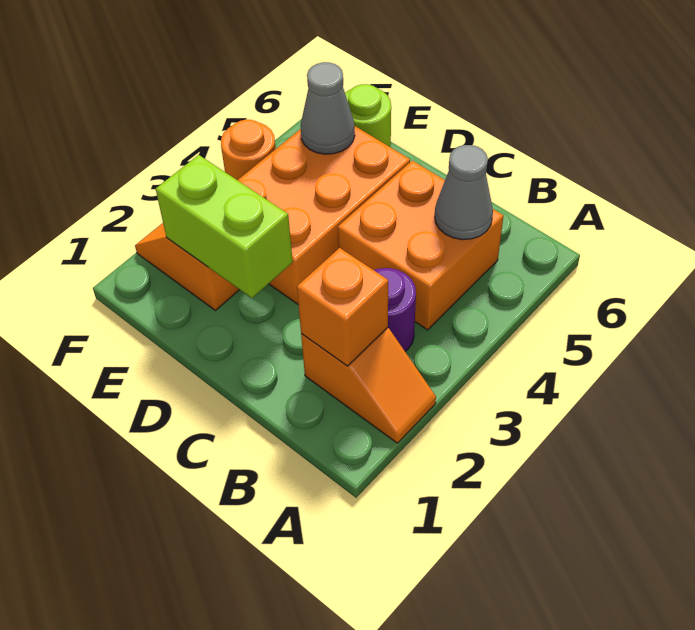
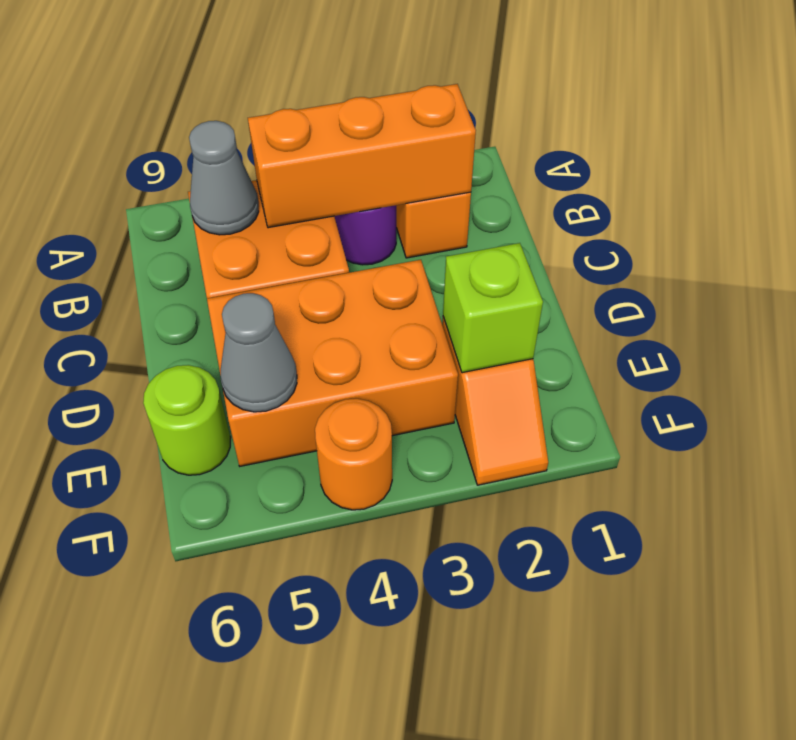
orange brick B2 level 2 -> orange brick B2:B4 level 2
lime brick D2:E2 level 2 -> lime brick E2 level 2

